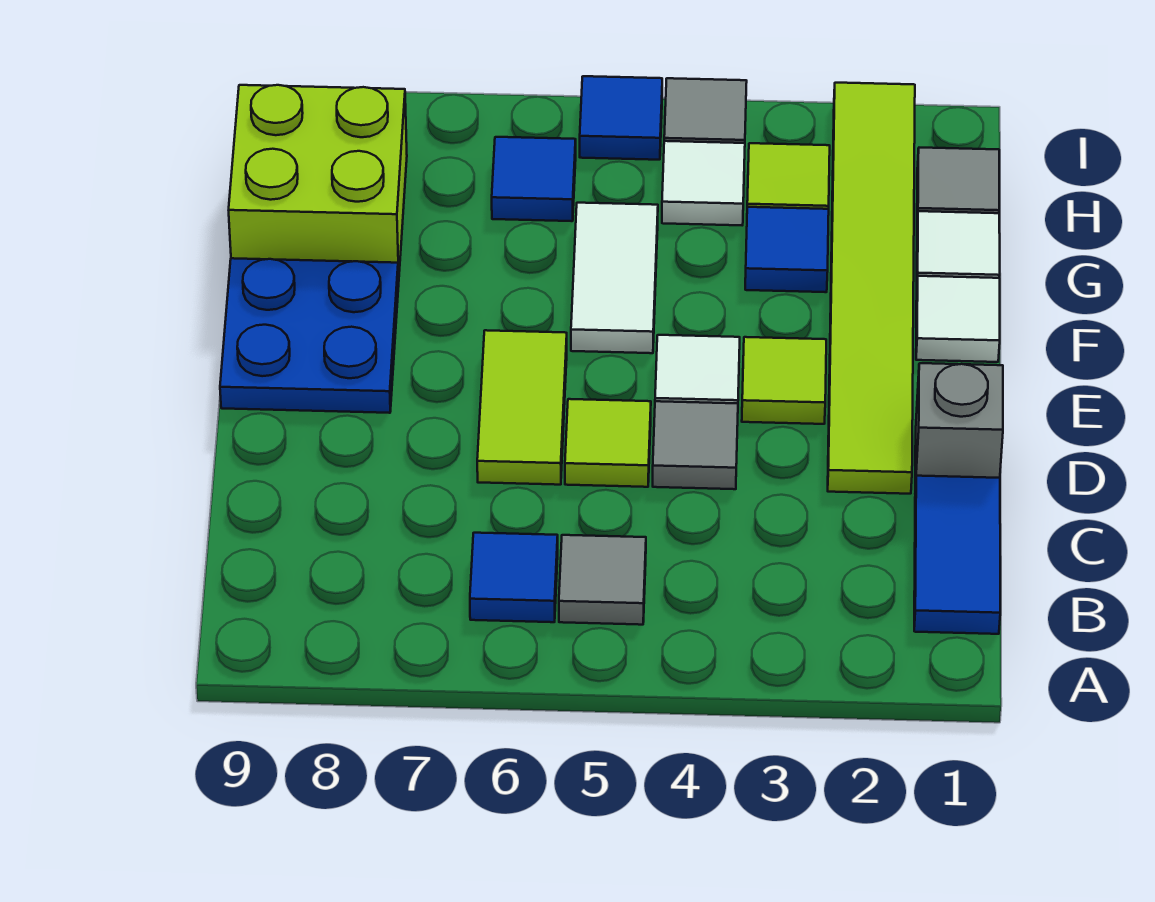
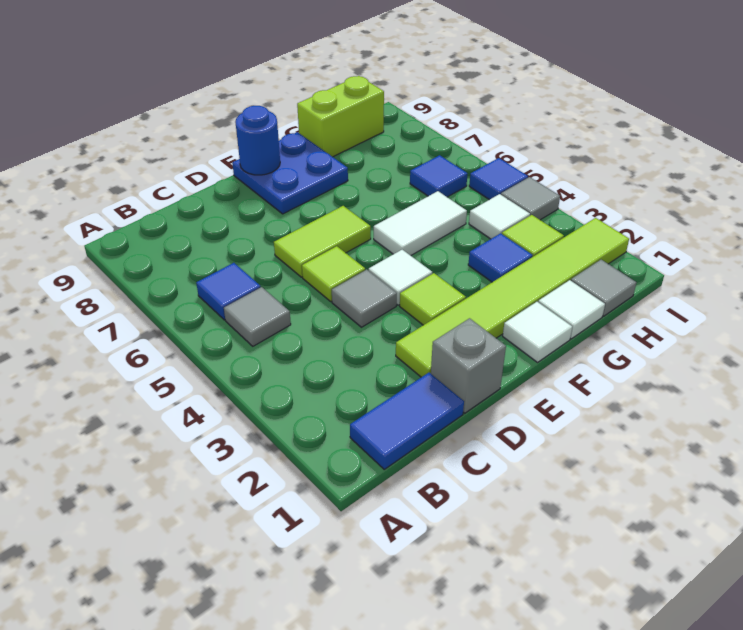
none -> blue round brick E9 level 2
lime brick G8:H9 level 1 -> lime brick G9:H9 level 1

